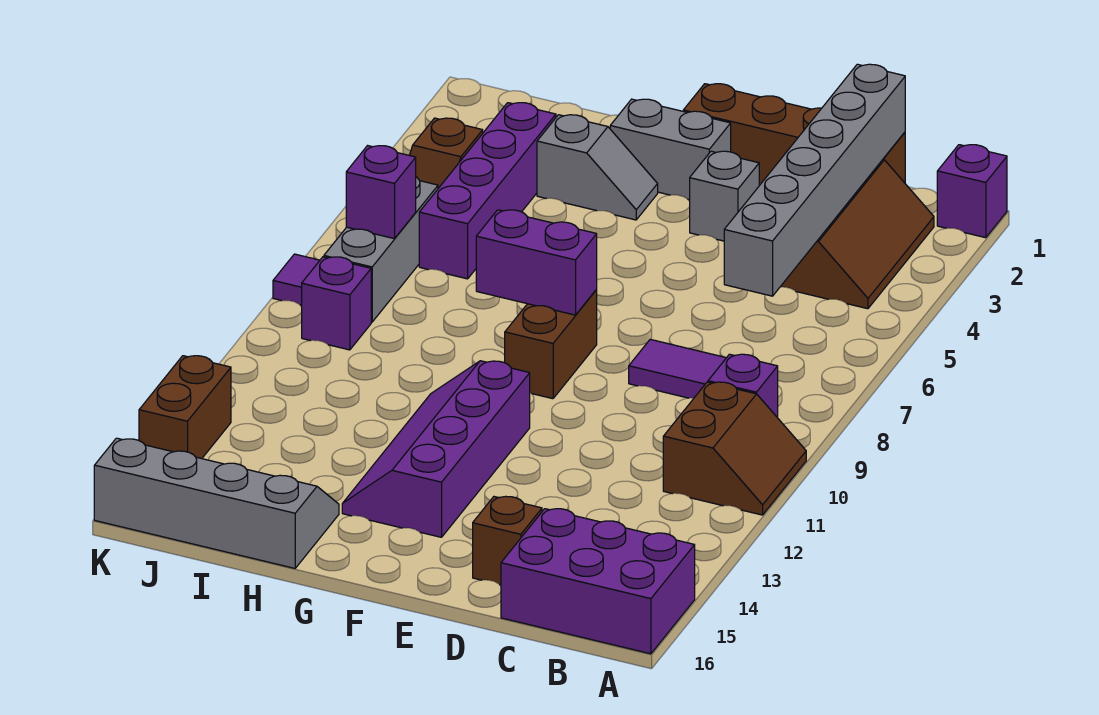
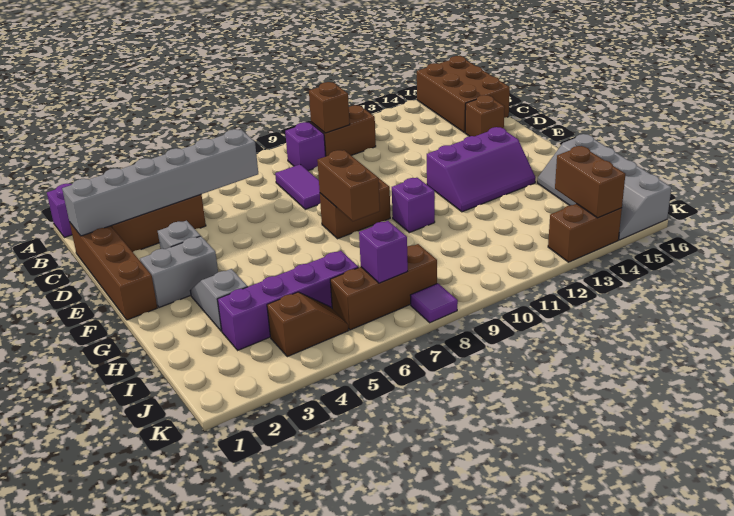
purple brick A15:C16 level 1 -> brown brick A15:C16 level 1
none -> brown brick B10 level 2
grey brick F2:G2 level 1 -> grey brick F2:F3 level 1
purple brick F8:G8 level 2 -> brown brick F8:G8 level 2
purple slope F11:G14 level 1 top F -> purple slope F12:G14 level 1 top F
grey brick J6:J8 level 1 -> brown brick J6:J8 level 1
purple brick J9 level 1 -> purple brick G10 level 1
none -> brown brick J14:K14 level 2

